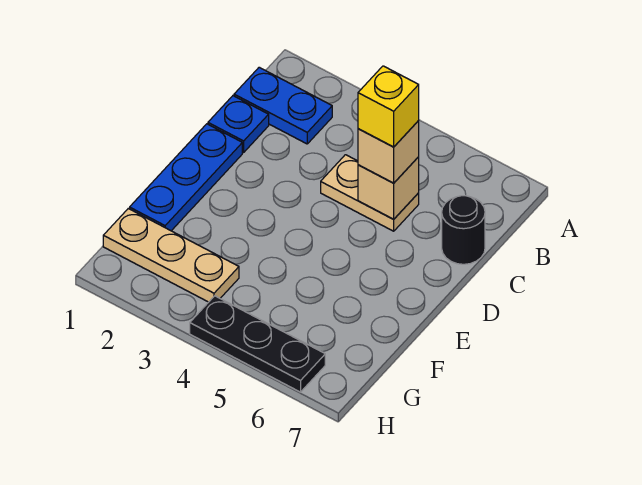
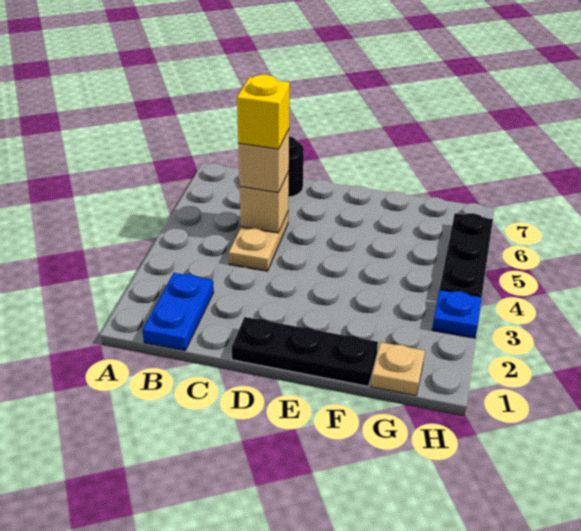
blue plate C1 level 1 -> blue plate H3 level 1
blue plate D1:F1 level 1 -> black plate D1:F1 level 1
tan plate G1:G3 level 1 -> tan plate G1 level 1

